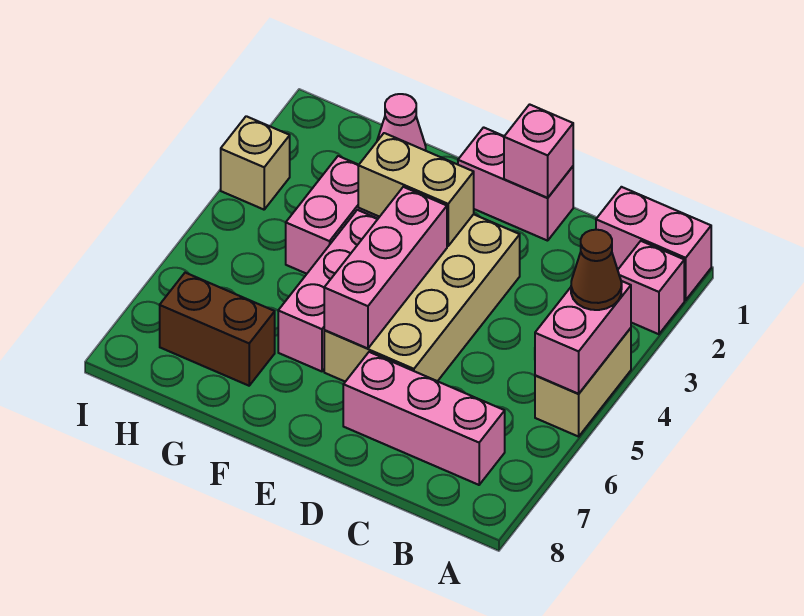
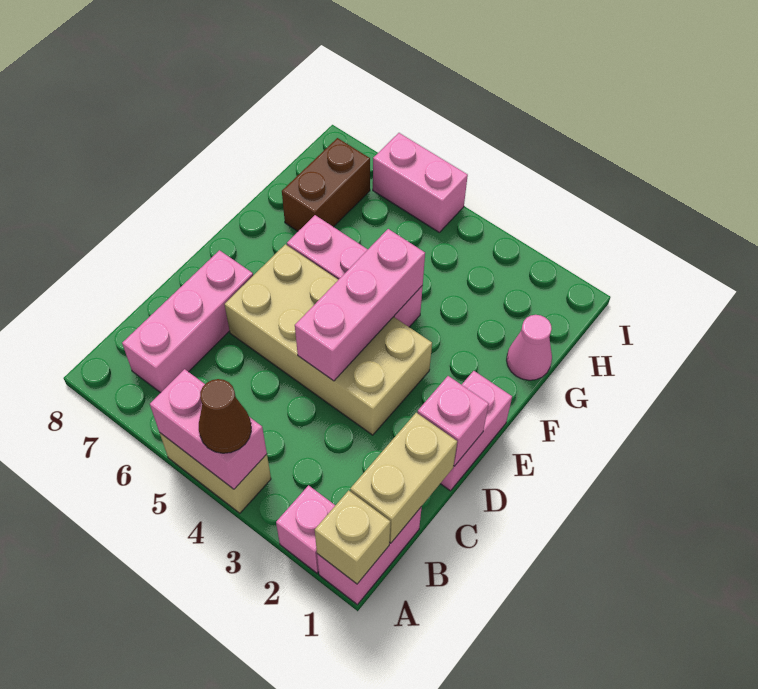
tan brick E3:F3 level 2 -> tan brick B1:C1 level 2
pink brick E4:E6 level 2 -> pink brick D4:F4 level 2
pink brick G3:G4 level 1 -> pink brick I5:I6 level 1
tan brick I3 level 1 -> tan brick A1 level 2

